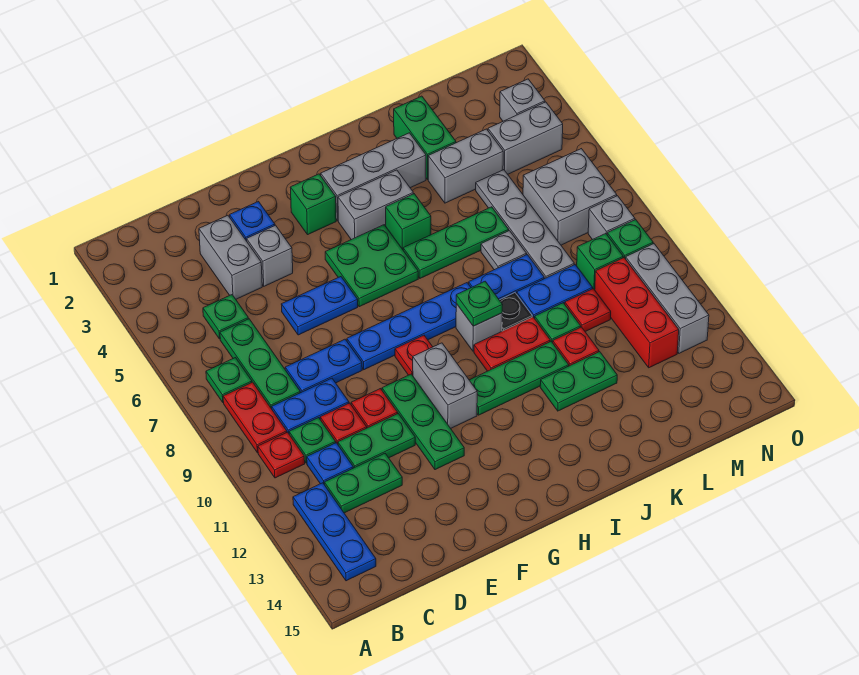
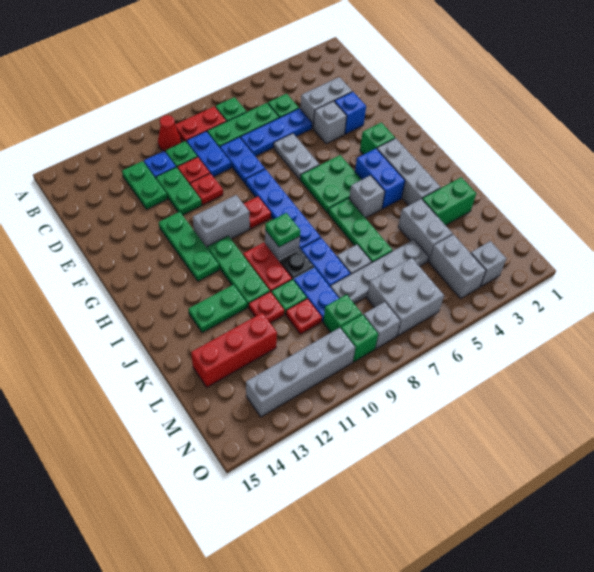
red plate B10 level 1 -> red cone B10 level 1
blue plate B12:B14 level 1 -> blue plate D5:D7 level 1
blue plate E6:F6 level 1 -> grey plate E6:F6 level 1
green plate F10:F12 level 1 -> green plate F12:H12 level 1
grey brick H4:I4 level 1 -> blue brick H4:I4 level 1
green brick I5 level 1 -> grey brick I5 level 1
green plate J12:K12 level 1 -> green plate J12:J13 level 1
red brick M10:M12 level 1 -> red brick L12:L14 level 1
grey brick N10:N12 level 1 -> grey brick N10:N13 level 1

